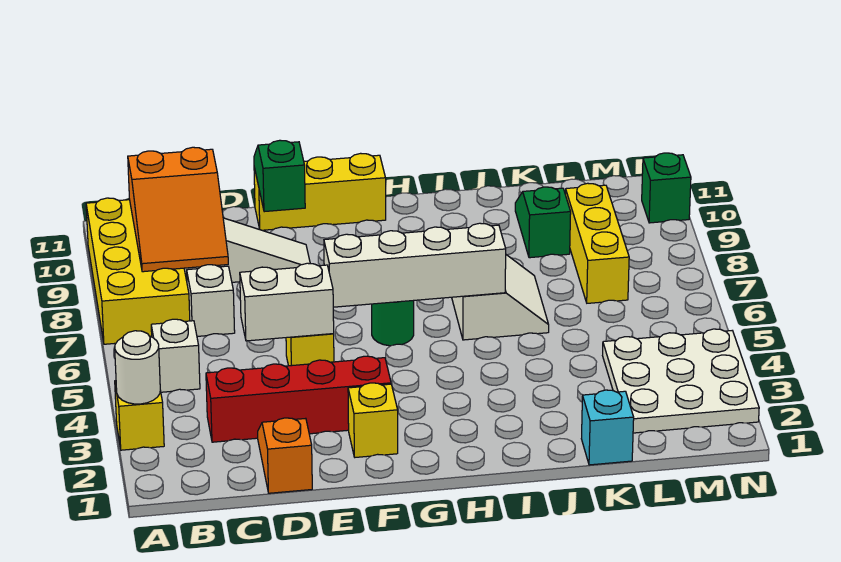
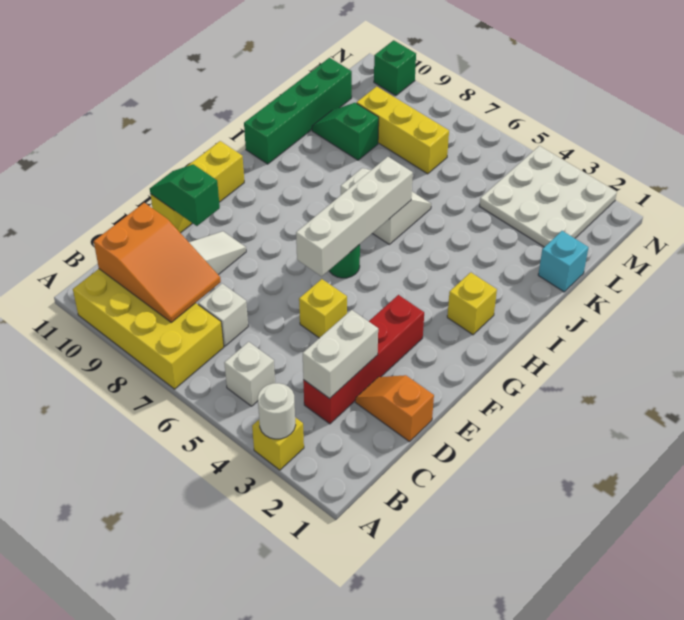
white brick D5:E5 level 2 -> white brick C3:D3 level 2
yellow brick F2 level 1 -> yellow brick H2 level 1
none -> green brick I11:L11 level 1

